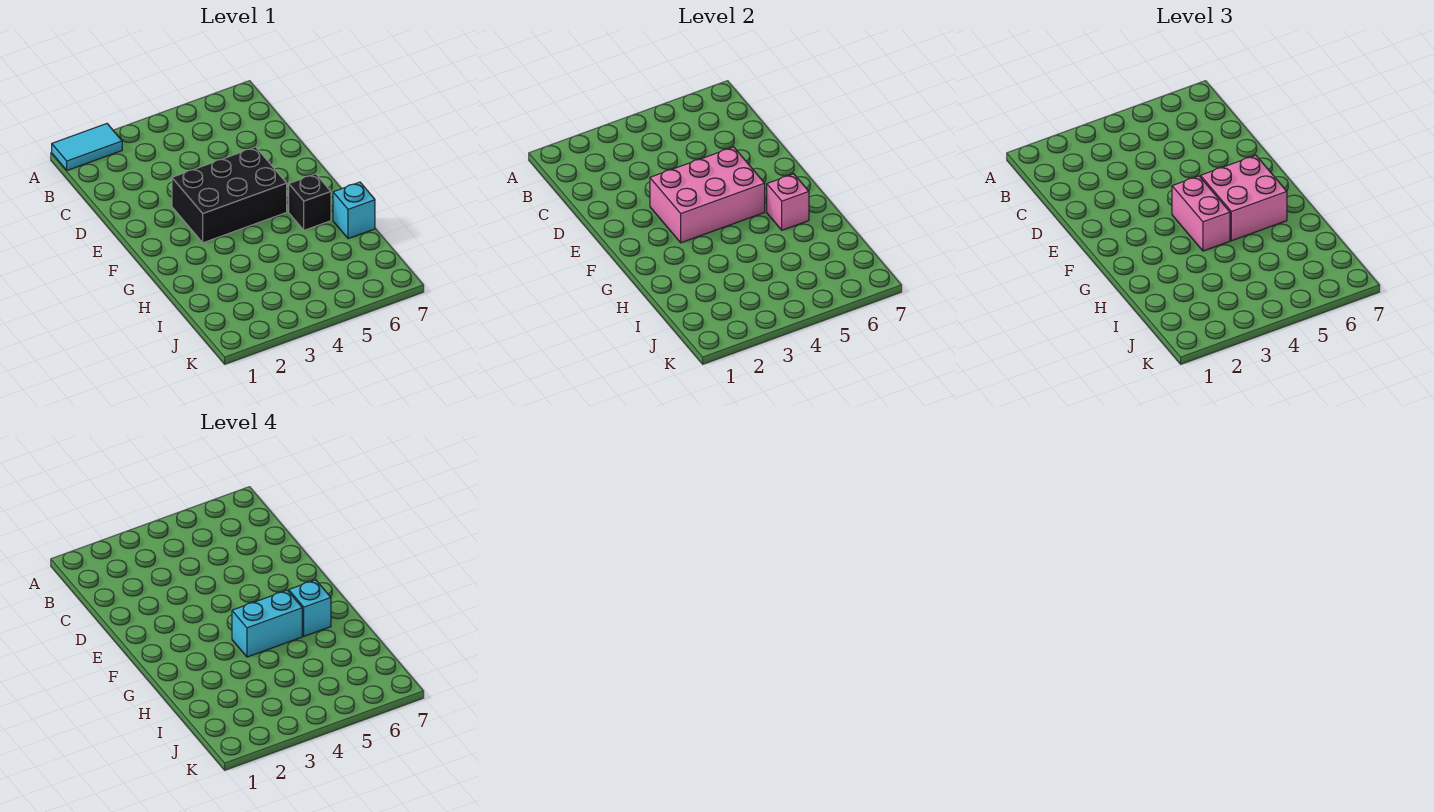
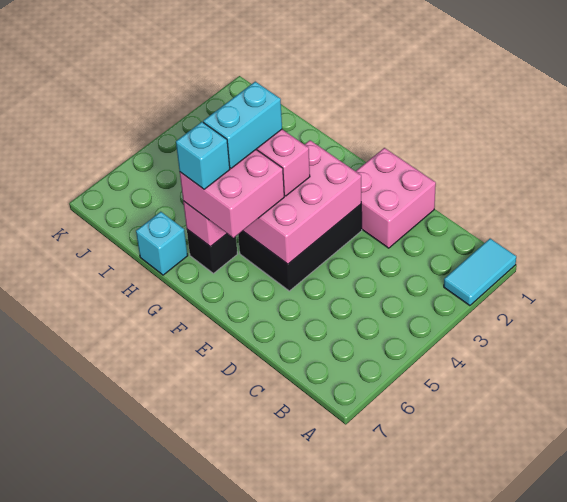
none -> pink brick D1:E2 level 1

